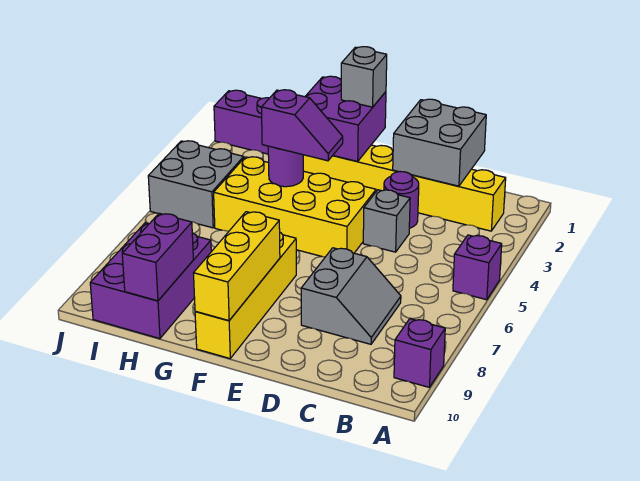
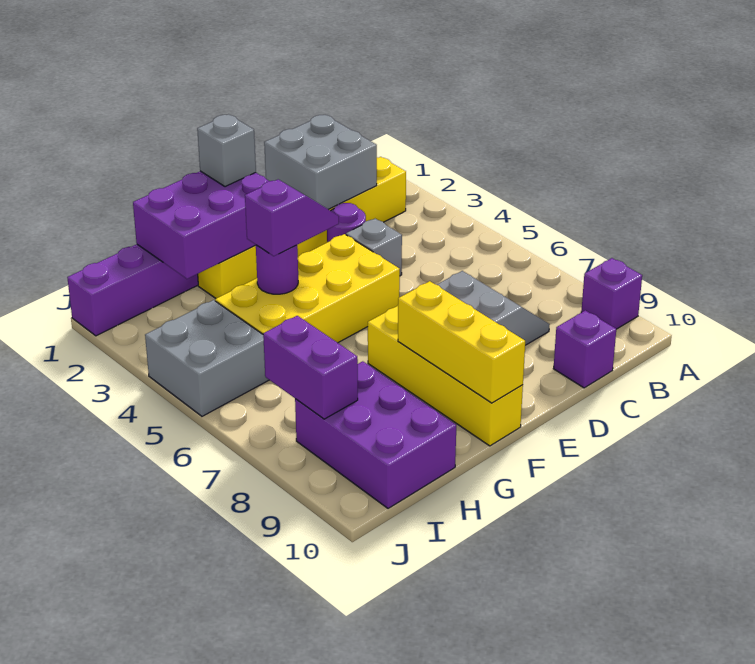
purple brick A5 level 1 -> purple brick C10 level 1
purple brick F1:G2 level 2 -> purple brick F1:H2 level 2
purple brick H9:H10 level 2 -> purple brick I7:I8 level 2

